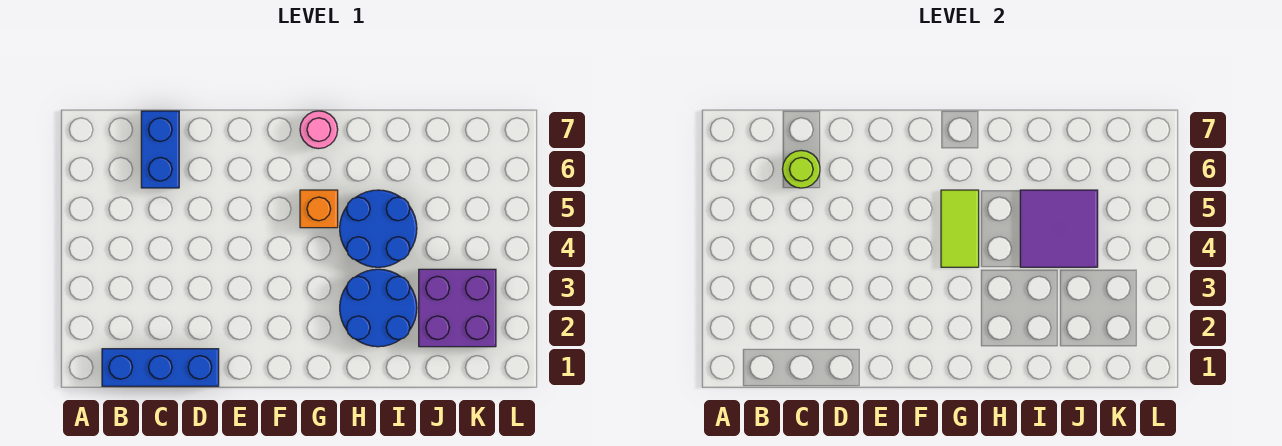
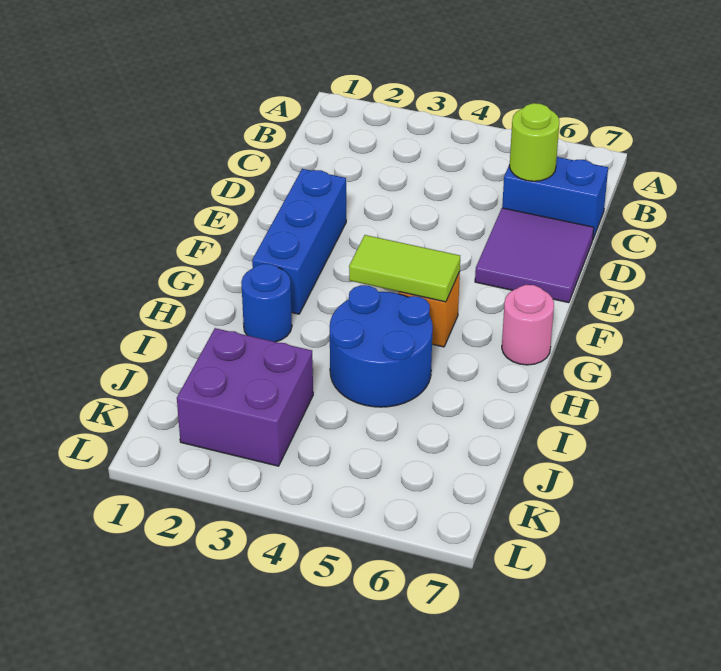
blue brick B1:D1 level 1 -> blue brick E2:G2 level 1
blue round brick H2:I3 level 1 -> blue round brick H2 level 1
purple tile I4:J5 level 2 -> purple tile D6:E7 level 1

